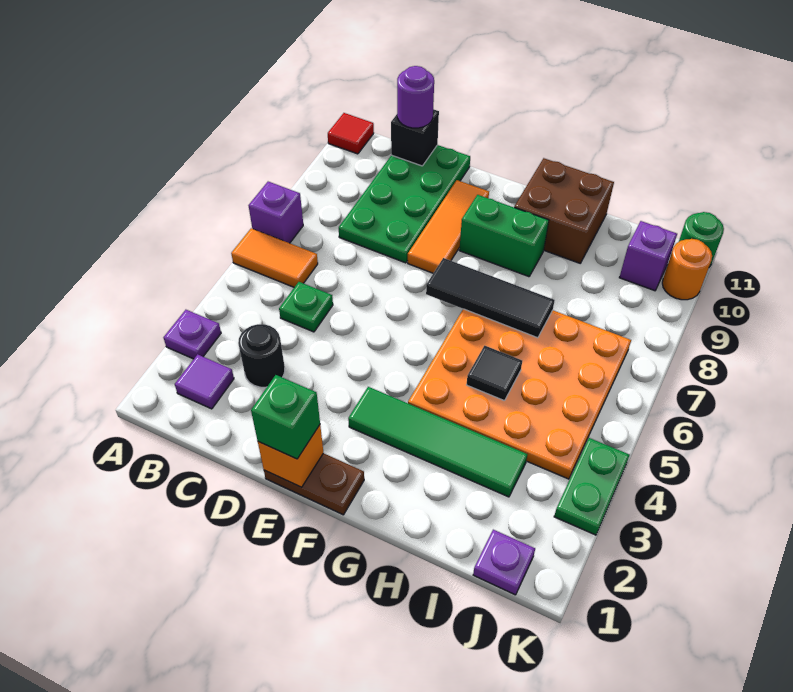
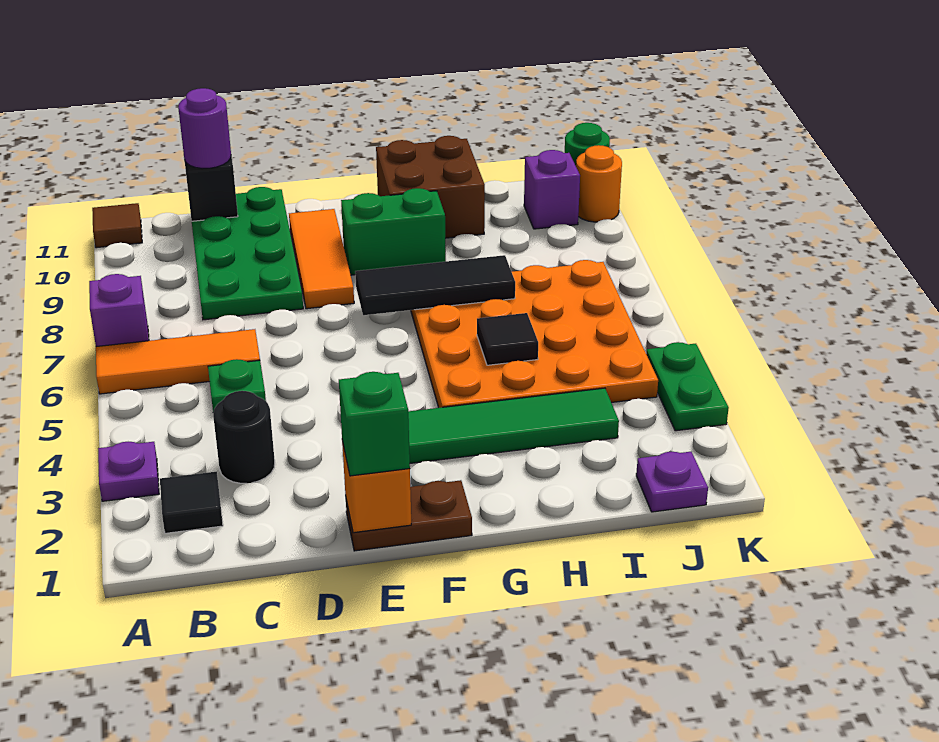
orange tile A6:B6 level 1 -> orange tile A6:C6 level 1
red tile A11 level 1 -> brown tile A11 level 1
purple tile B2 level 1 -> black tile B2 level 1

